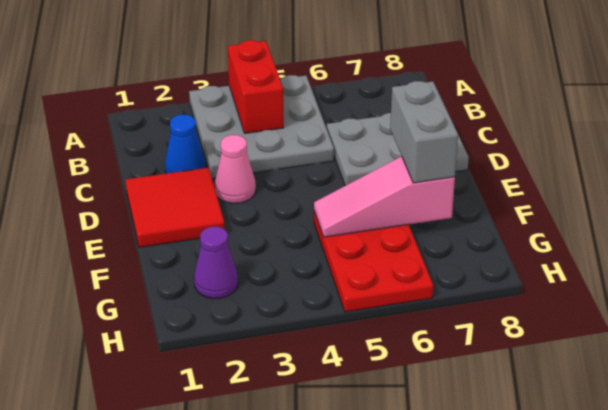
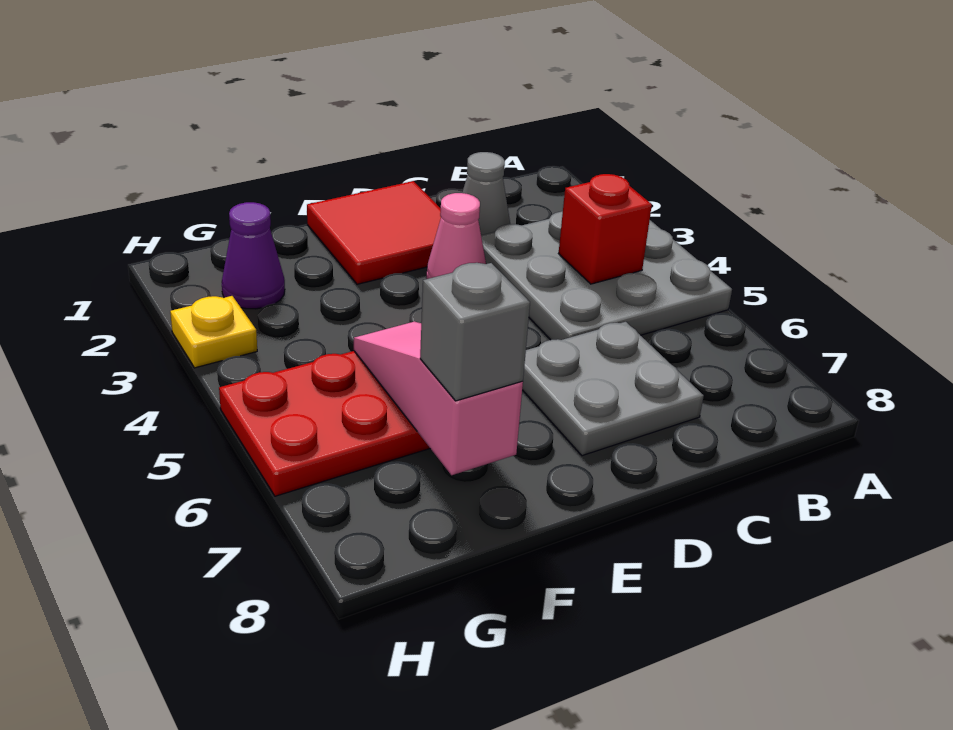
red brick A4:B4 level 2 -> red brick B4 level 2
blue cone C2 level 1 -> grey cone C2 level 1
grey plate C6:D8 level 1 -> grey plate C6:D7 level 1
grey brick E7:F7 level 3 -> grey brick F7 level 3
none -> yellow plate H3 level 1

